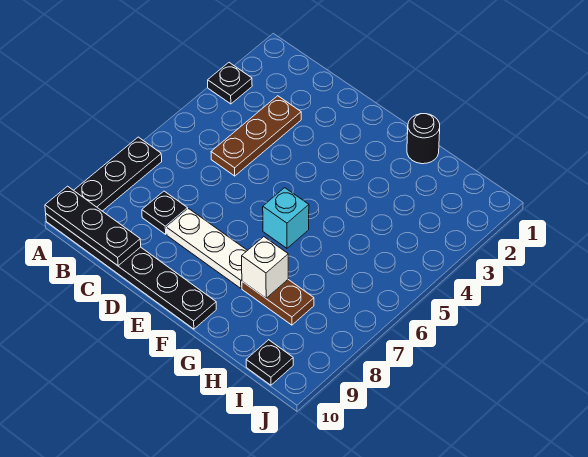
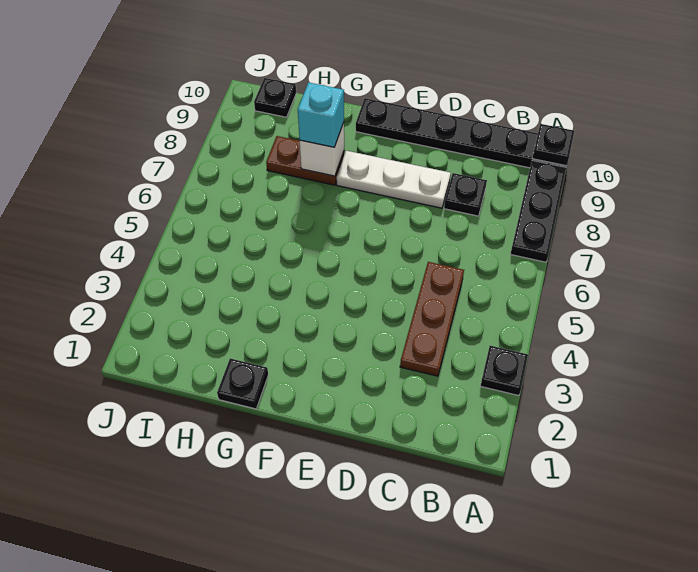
black plate A10:C10 level 2 -> black plate A10 level 2
cyan brick F6 level 1 -> cyan brick G8 level 3
black round brick G1 level 1 -> black plate G1 level 1

